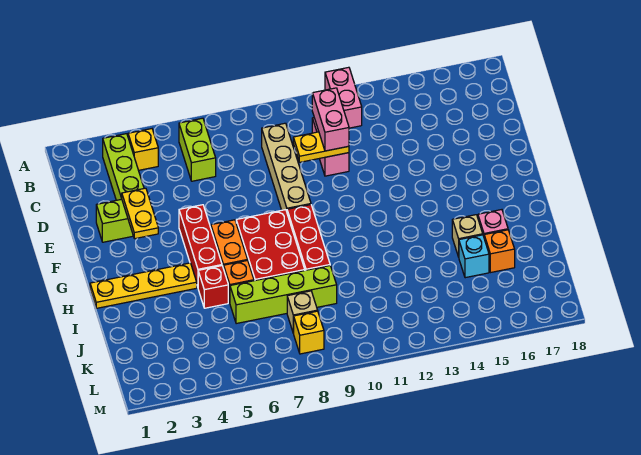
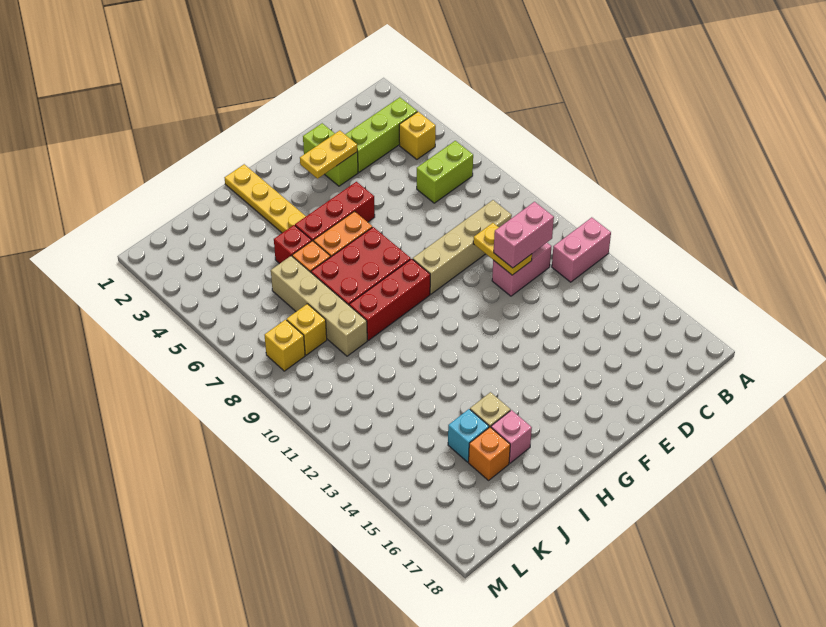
lime brick J6:J9 level 1 -> tan brick J6:J9 level 1
tan brick K8 level 1 -> yellow brick K8 level 1

